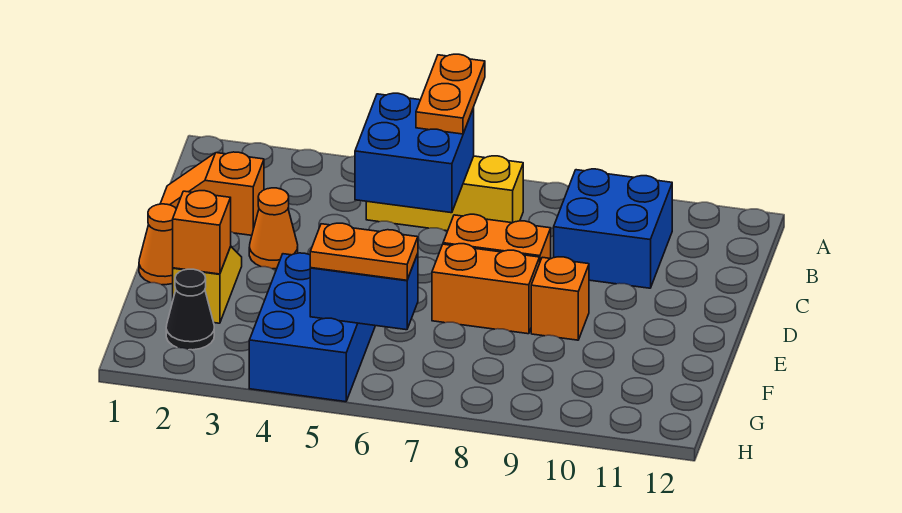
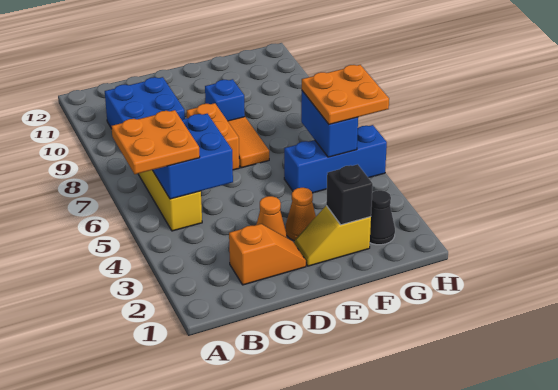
orange plate A6:B6 level 3 -> orange plate A5:B6 level 3
orange slope C1:C2 level 1 top 2 -> orange slope C2:D2 level 1 top C
orange cone E1 level 1 -> orange cone E3 level 1
orange brick E7:E8 level 1 -> orange tile E7:E8 level 1
orange brick E9 level 1 -> blue brick E9 level 1
orange brick F2 level 2 -> black brick F2 level 2
blue brick F4:H5 level 1 -> blue brick F5:H5 level 1
orange plate G5:G6 level 3 -> orange plate G5:H6 level 3

